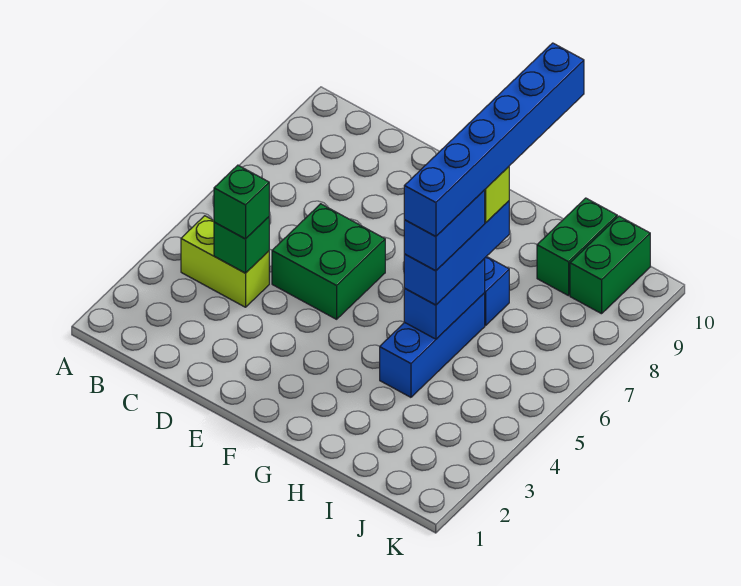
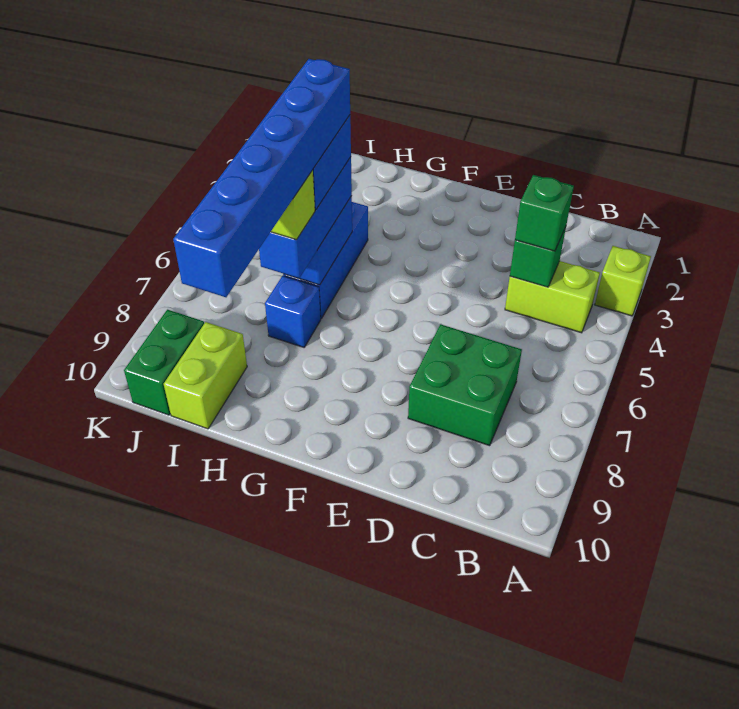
none -> lime brick A3 level 1
green brick D5:E6 level 1 -> green brick C7:D8 level 1
green brick I9:I10 level 1 -> lime brick I9:I10 level 1

